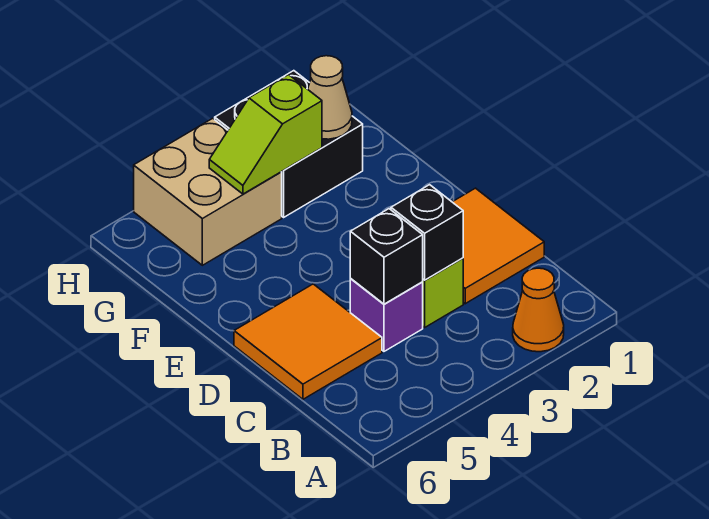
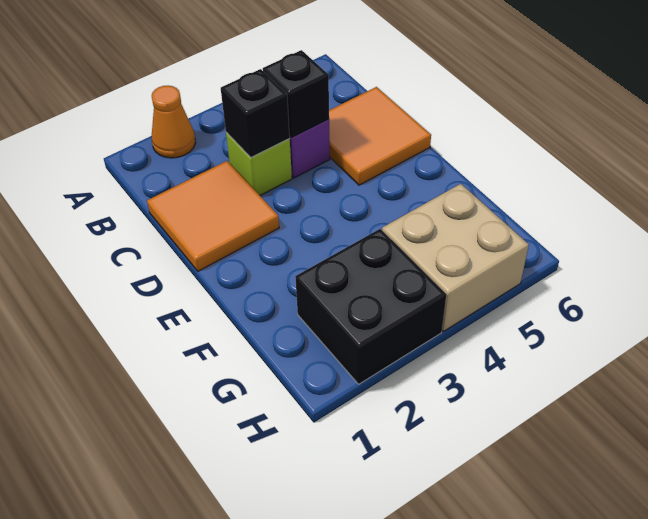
tan cone G2 level 2 -> none
lime slope G3:G4 level 2 top 3 -> none

